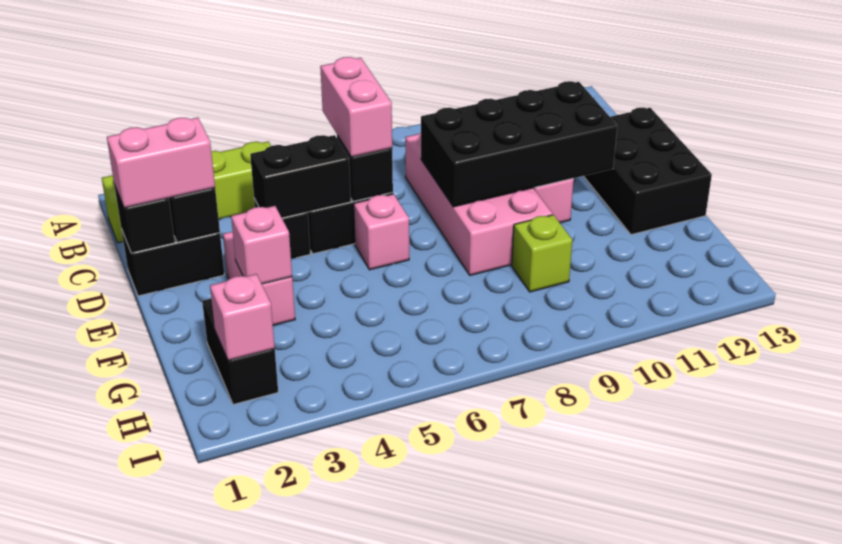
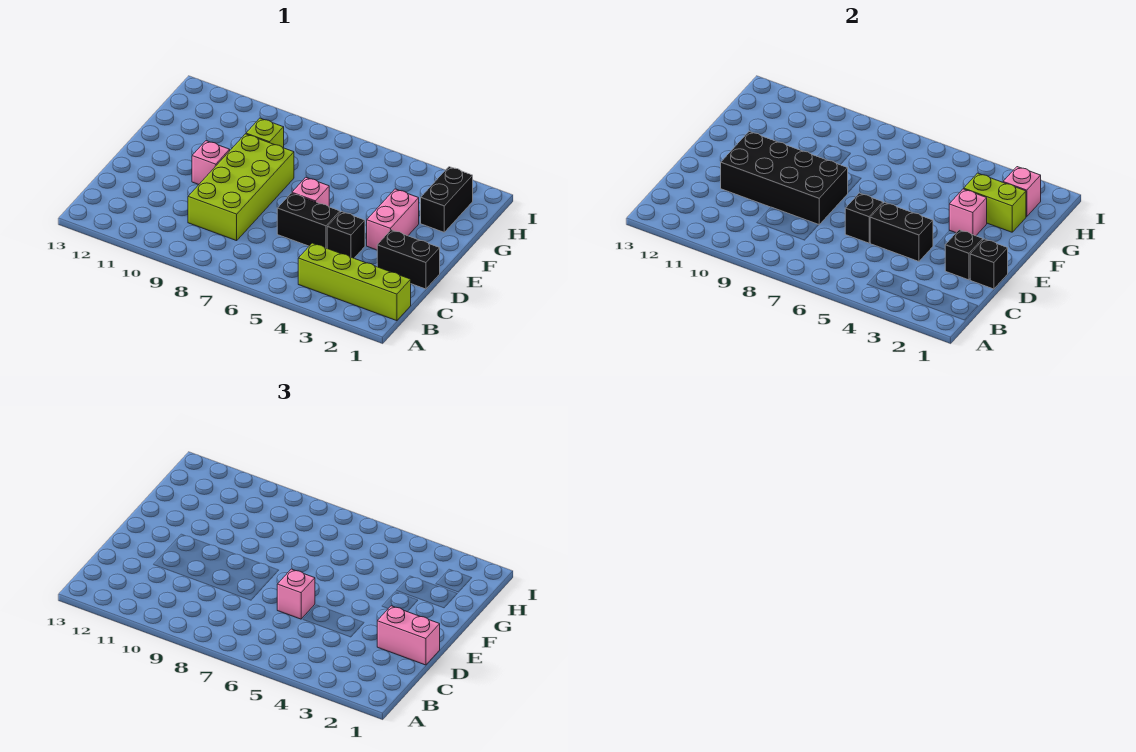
pink brick C6:D6 level 3 -> pink brick D6 level 3
pink brick C8:F9 level 1 -> lime brick C8:F9 level 1
black brick D12:F13 level 1 -> none
none -> lime brick G2:G3 level 2

